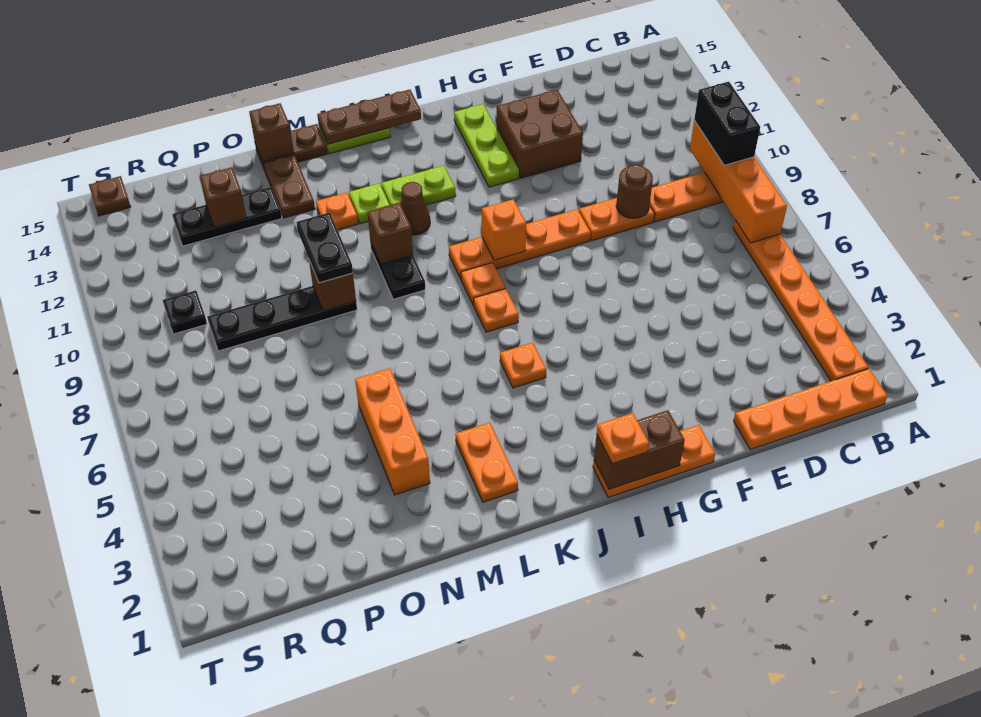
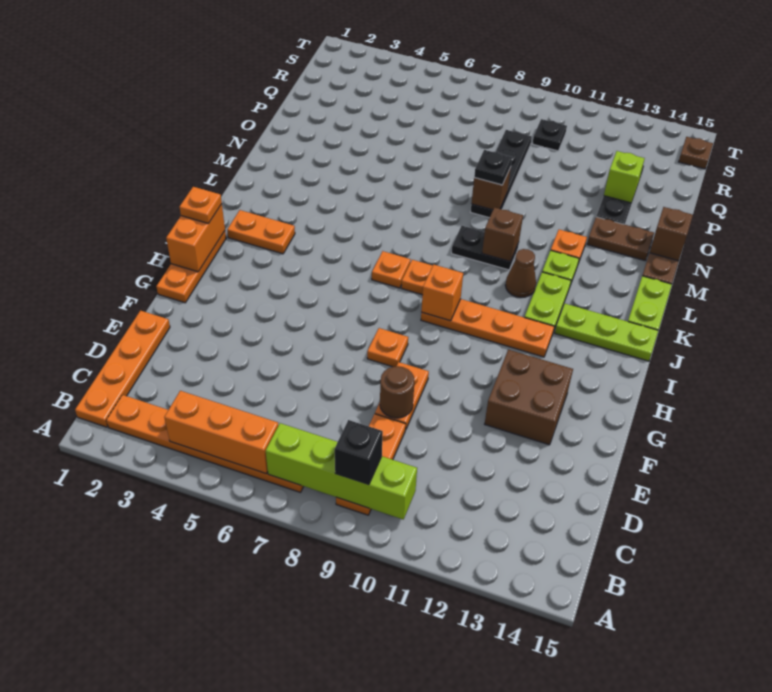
orange brick B7:B10 level 2 -> lime brick B7:B10 level 2
black brick B9:B10 level 3 -> black brick B9 level 3
orange plate G9:J9 level 1 -> orange plate I9:I12 level 1
brown brick H1:I1 level 2 -> orange brick H1:I1 level 2
lime plate H12:H14 level 1 -> lime plate J13:J15 level 1
orange plate J5 level 1 -> orange plate G8 level 1
brown plate J15:L15 level 2 -> none
orange plate L2:L3 level 1 -> orange plate J2:J3 level 1
orange brick N3:N5 level 1 -> orange brick B4:B6 level 2
black plate N9:N10 level 3 -> black plate N9 level 3
brown brick P13 level 2 -> lime brick P13 level 2

